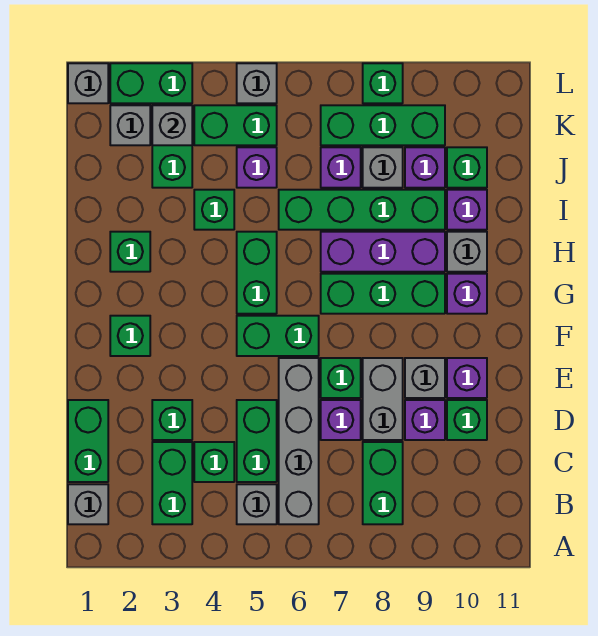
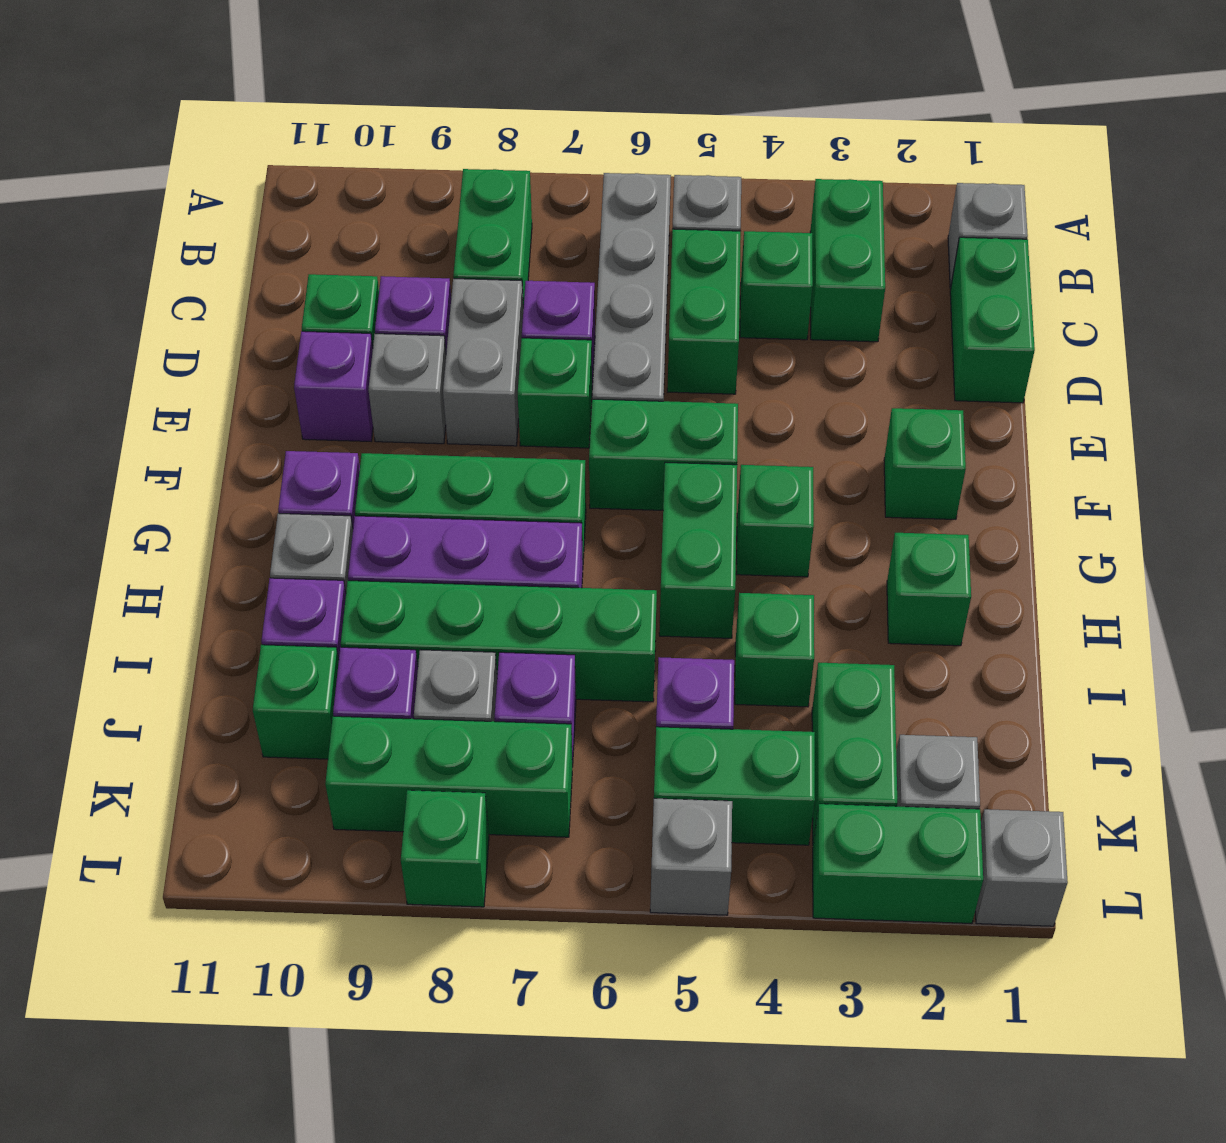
green brick D3 level 1 -> green brick G4 level 1
grey brick K3 level 2 -> none

